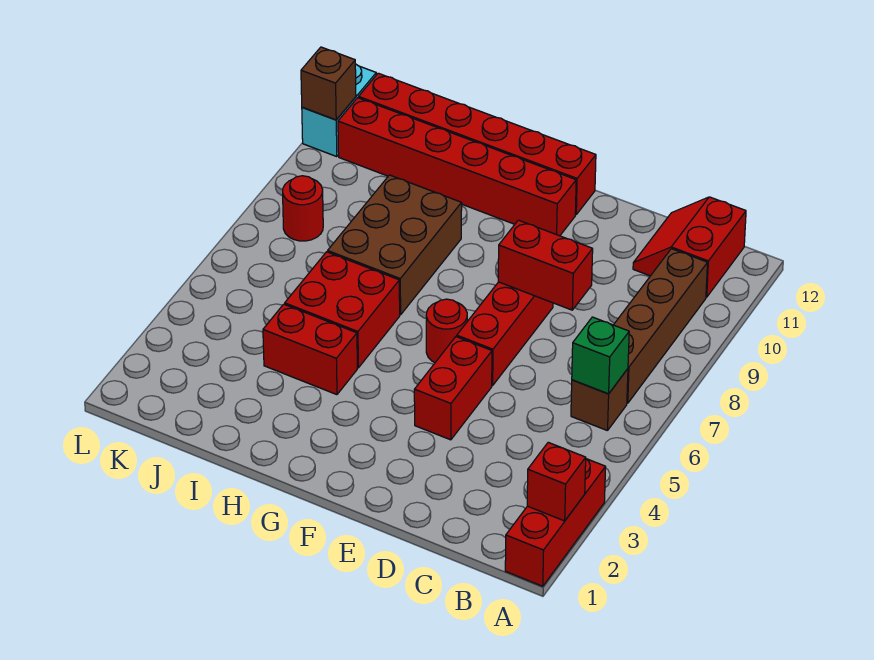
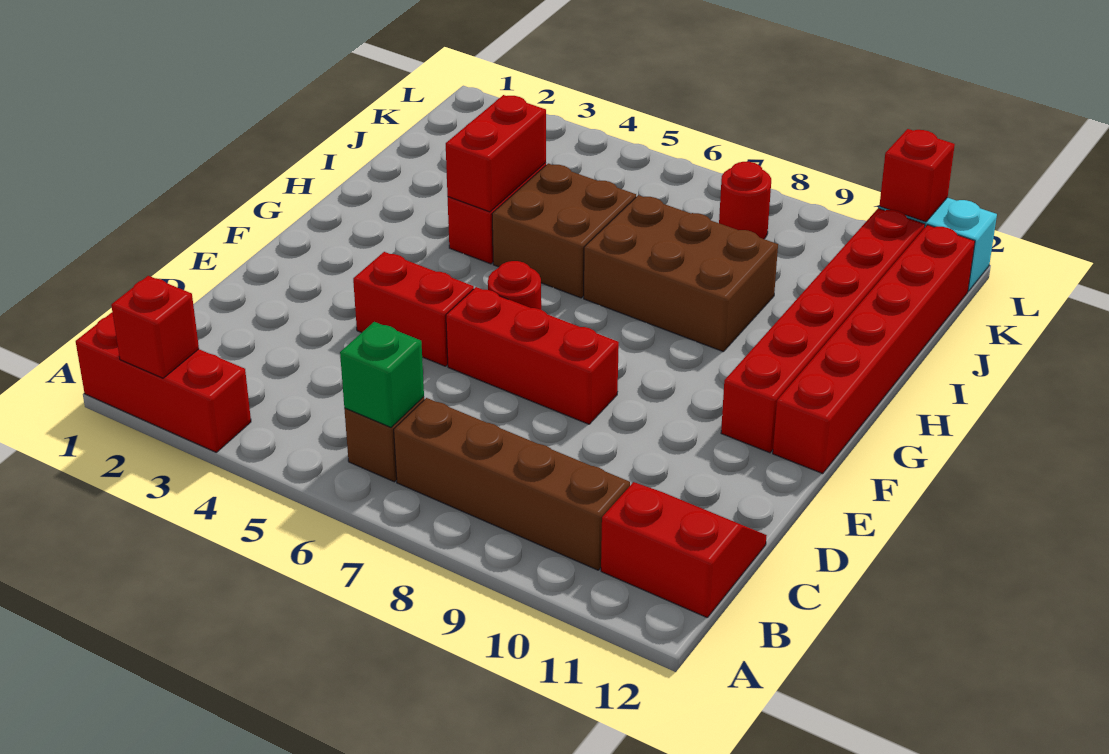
red brick D8:E8 level 2 -> red brick H4:I4 level 2
red brick H5:I6 level 1 -> brown brick H5:I6 level 1
brown brick L11 level 2 -> red brick L11 level 2

